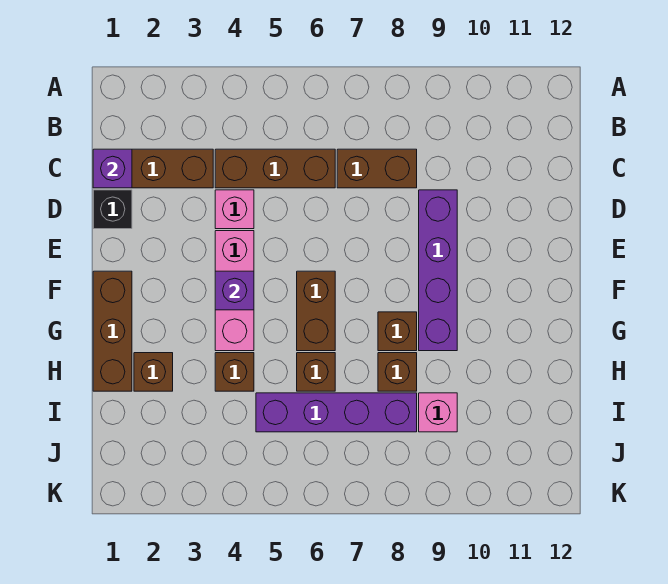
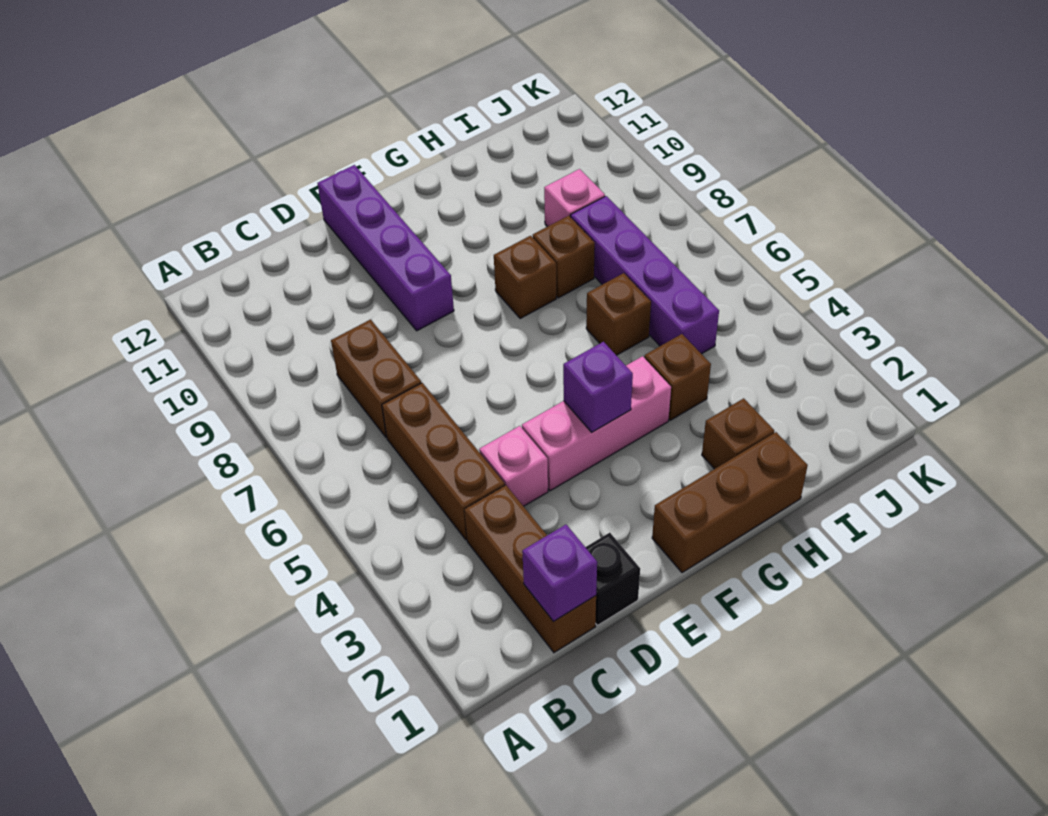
purple brick D9:G9 level 1 -> purple brick E9:E12 level 1
brown brick F6:G6 level 1 -> none

